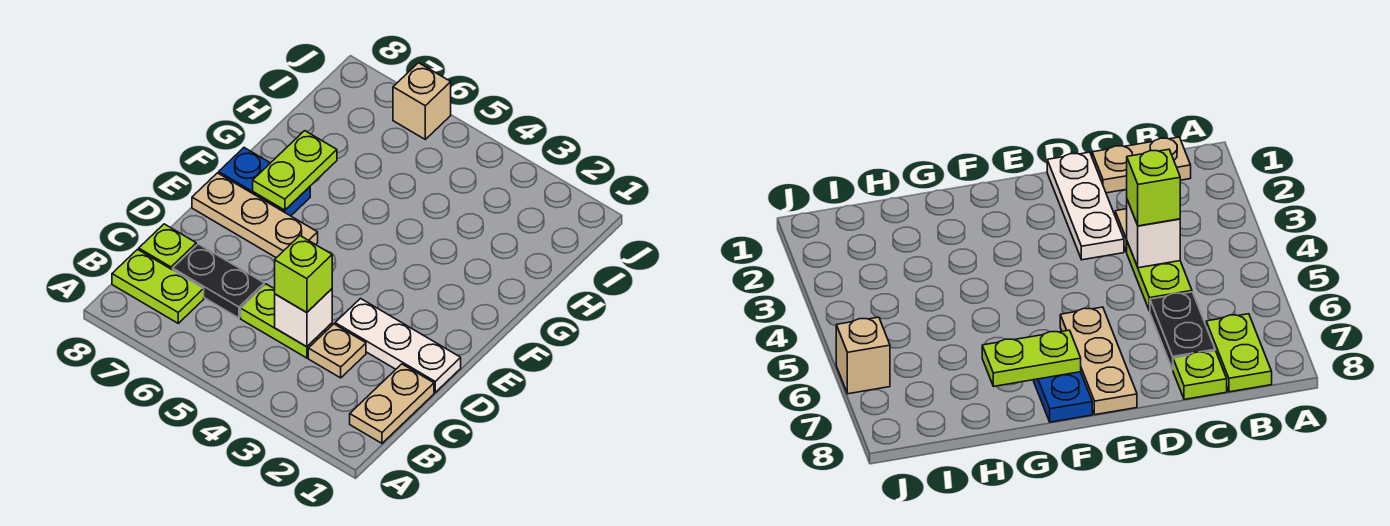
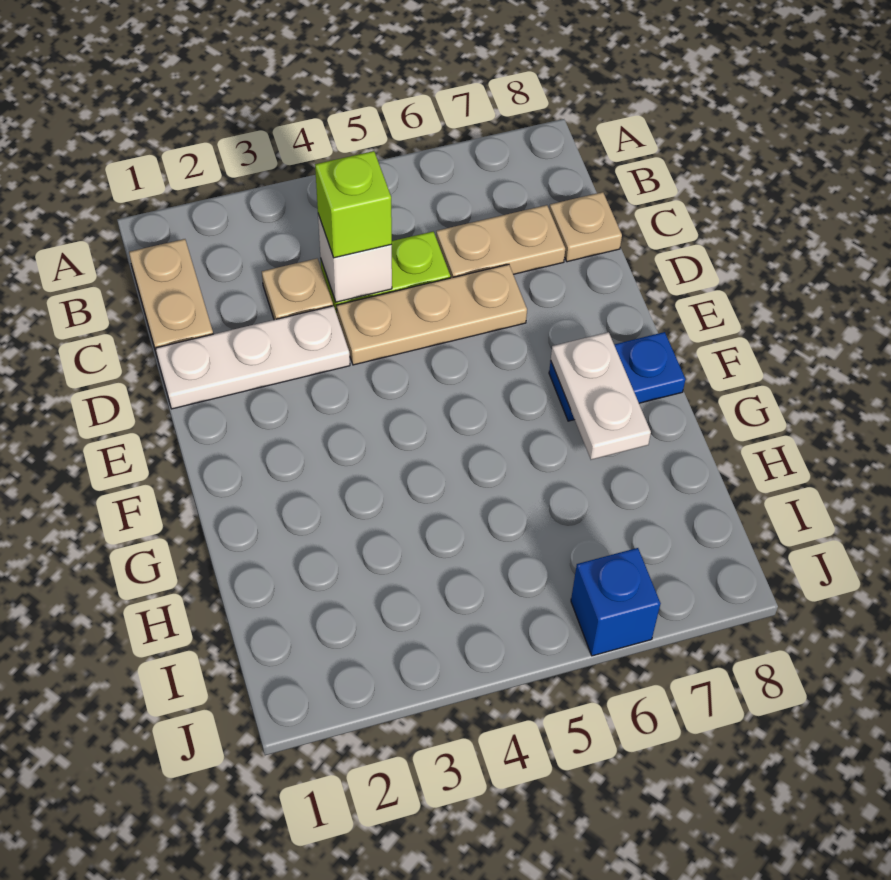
lime plate B7:B8 level 1 -> none
black plate C6:C7 level 1 -> tan plate C6:C7 level 1
lime plate C8 level 1 -> tan plate C8 level 1
tan plate E6:E8 level 1 -> tan plate D4:D6 level 1
lime plate F7:G7 level 2 -> white plate F7:G7 level 2
tan brick J6 level 1 -> blue brick J6 level 1

